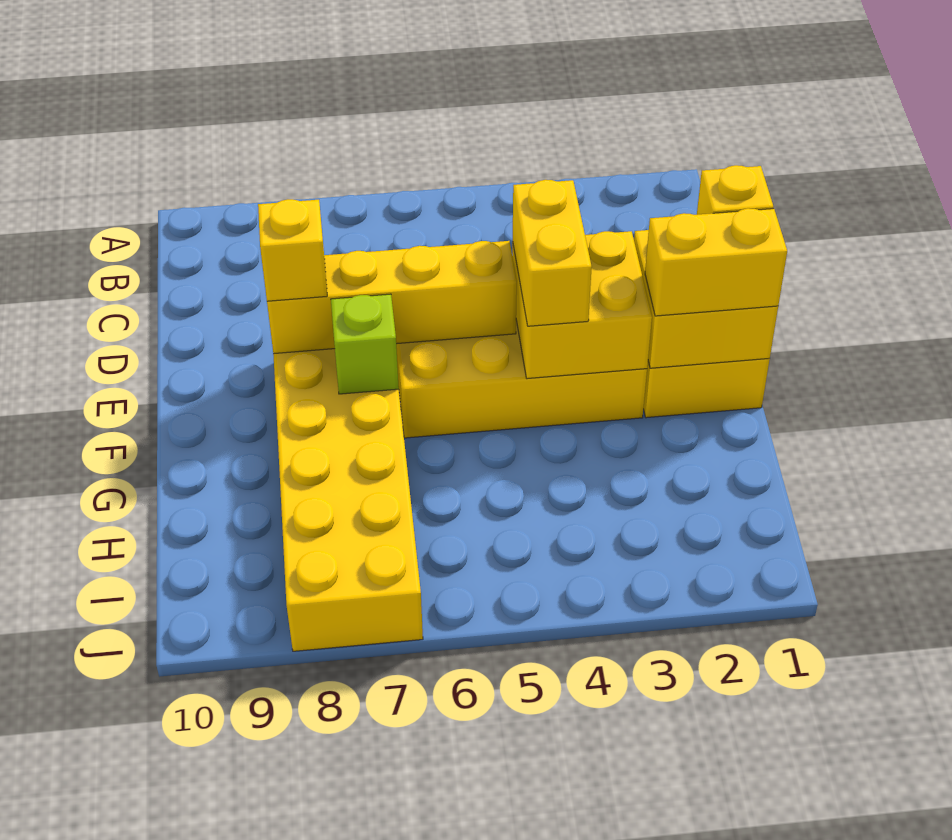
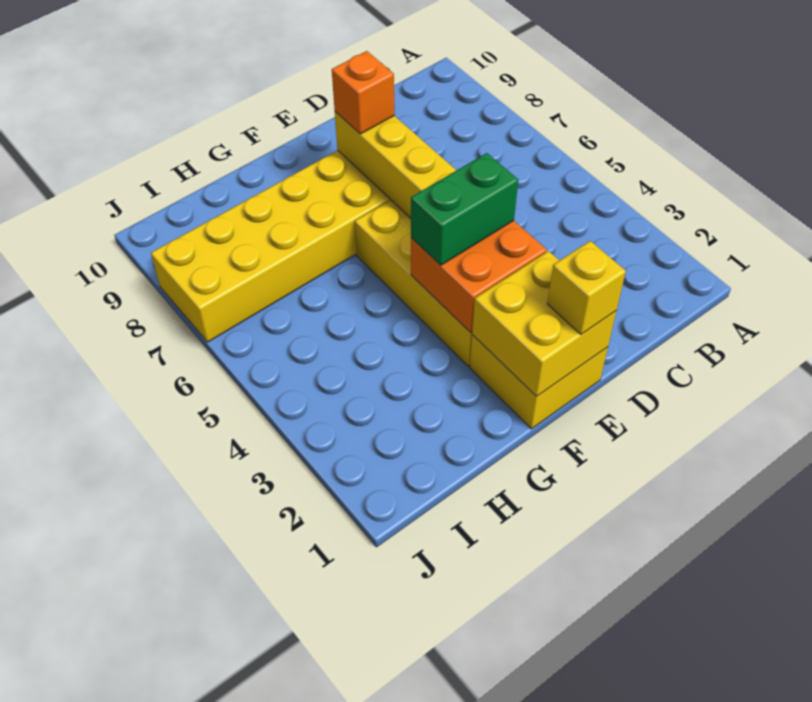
yellow brick E3:F4 level 2 -> orange brick E3:F4 level 2
yellow brick E4:F4 level 3 -> green brick E4:F4 level 3
yellow brick E8 level 3 -> orange brick E8 level 3
yellow brick F1:F2 level 3 -> none
lime brick F7 level 2 -> none

